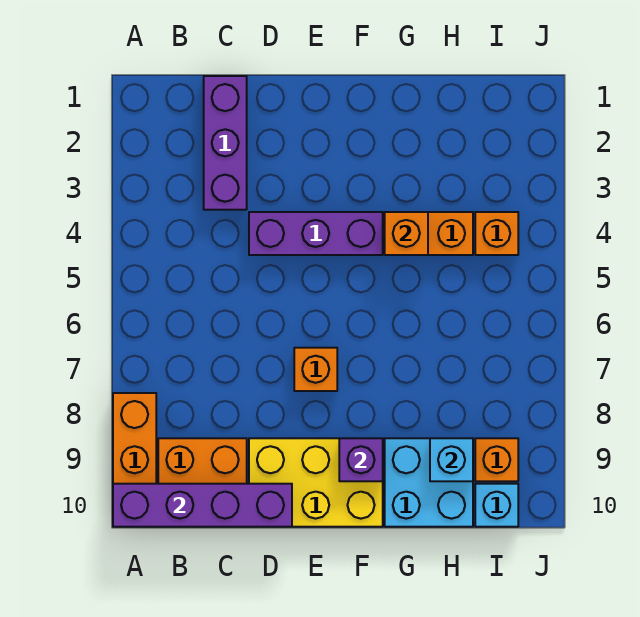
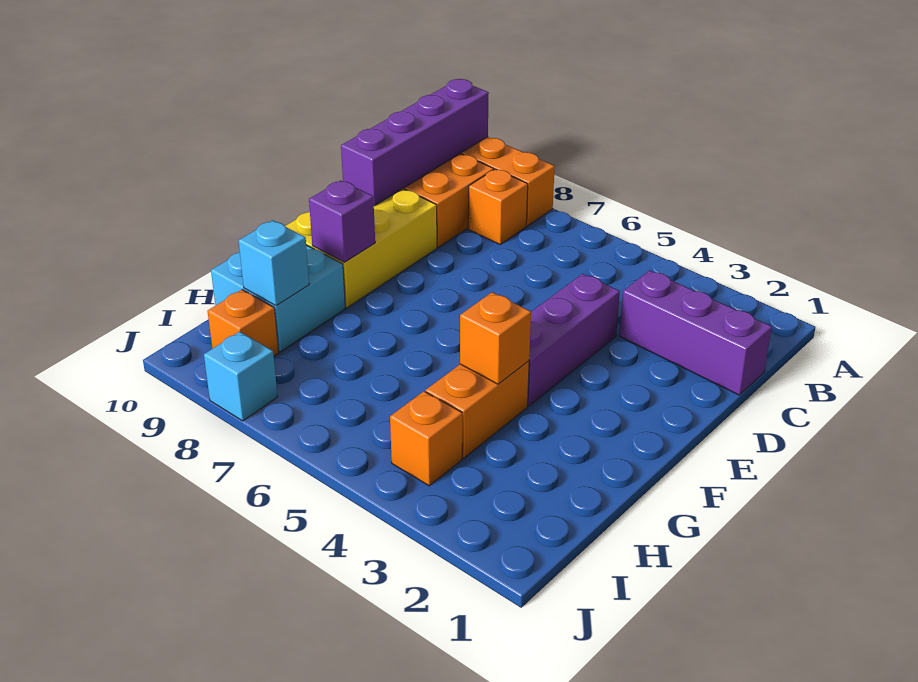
orange brick E7 level 1 -> orange brick B8 level 1
cyan brick I10 level 1 -> cyan brick J8 level 1

